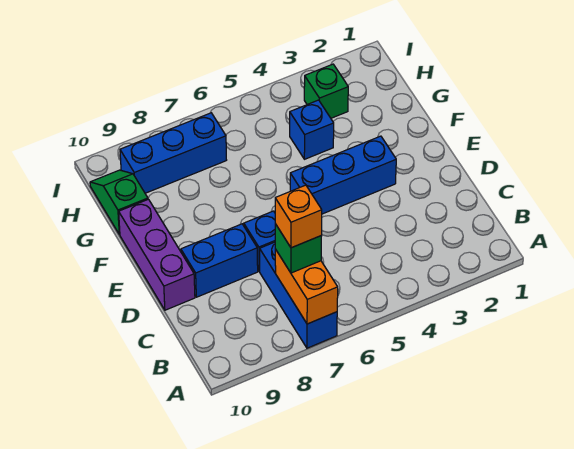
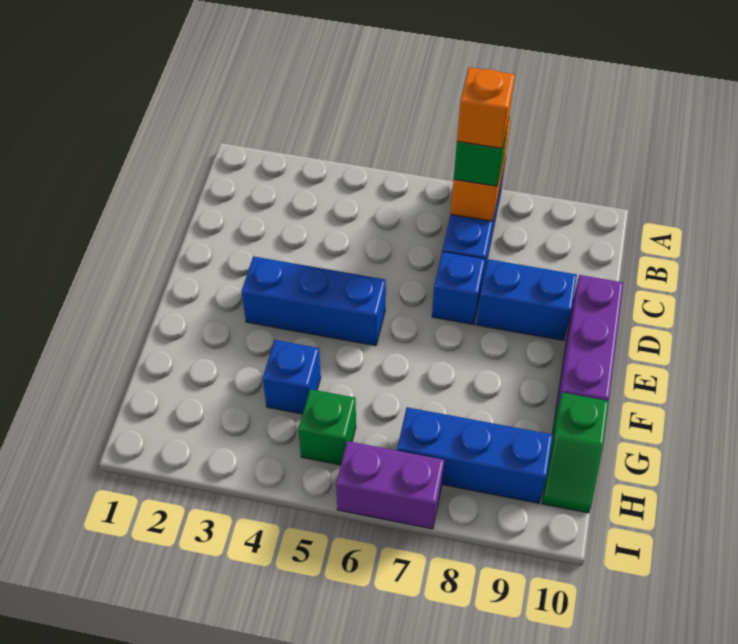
green brick H3 level 1 -> green brick H5 level 1
none -> purple brick I6:I7 level 1

